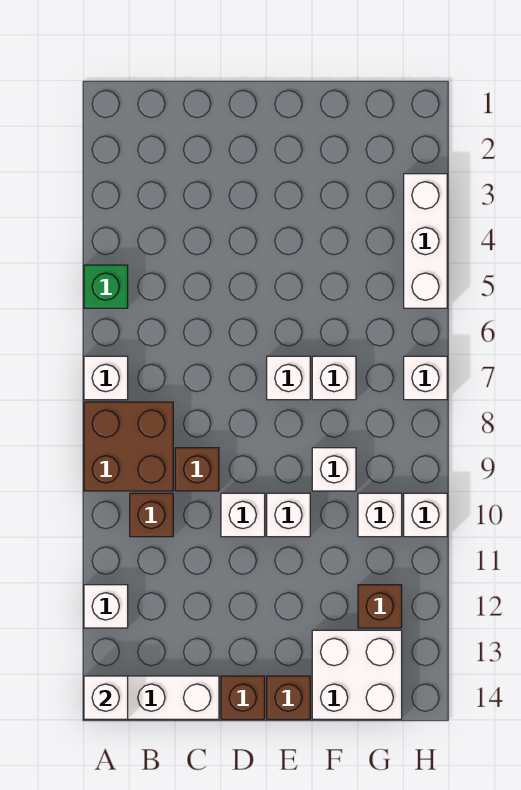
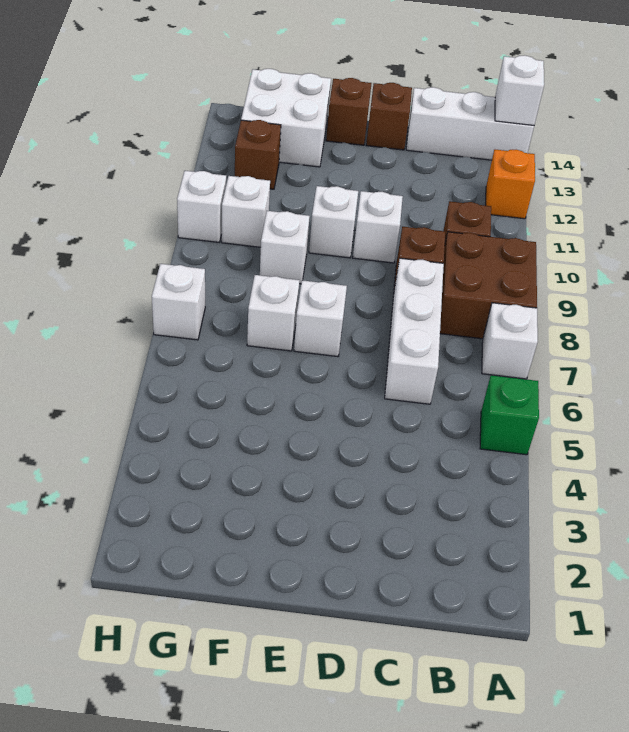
white brick A12 level 1 -> orange brick A12 level 1
white brick H3:H5 level 1 -> white brick C6:C8 level 1

